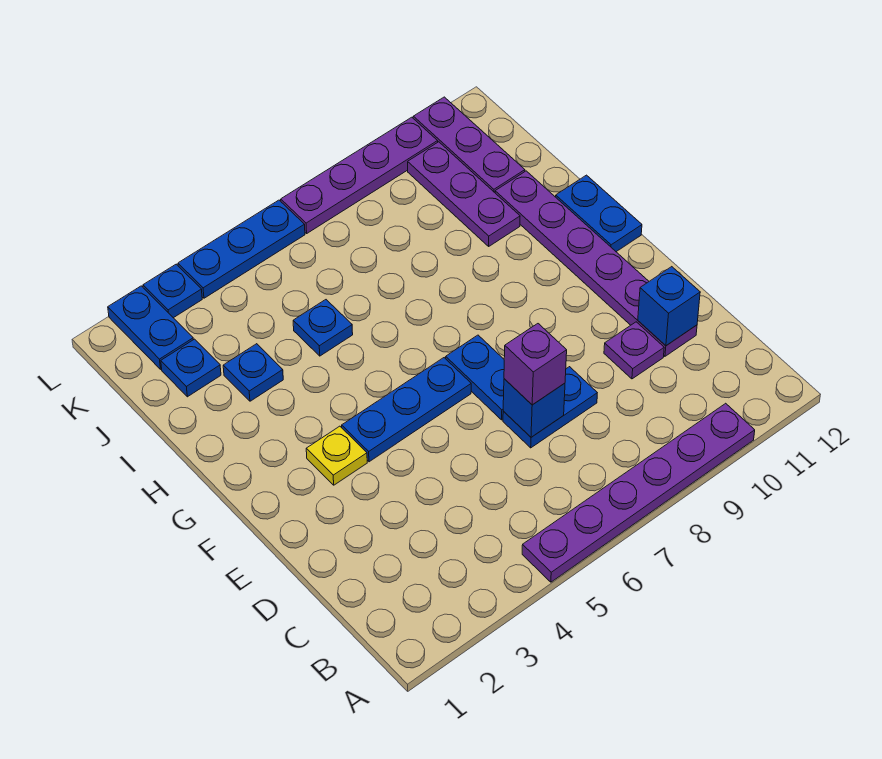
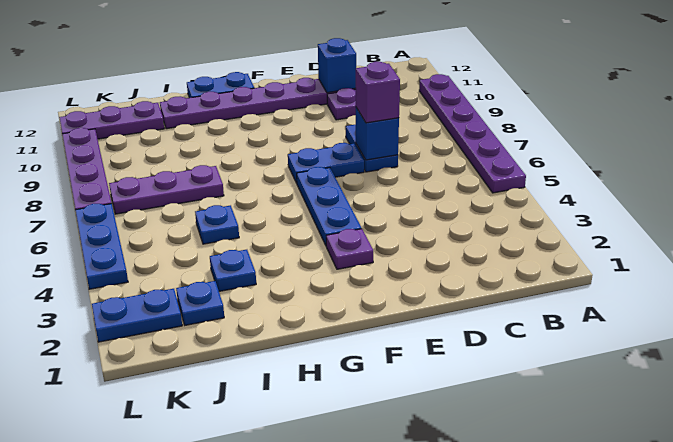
yellow plate F3 level 1 -> purple plate F3 level 1
purple plate I10:K10 level 1 -> purple plate I7:K7 level 1
blue plate L3 level 1 -> none

